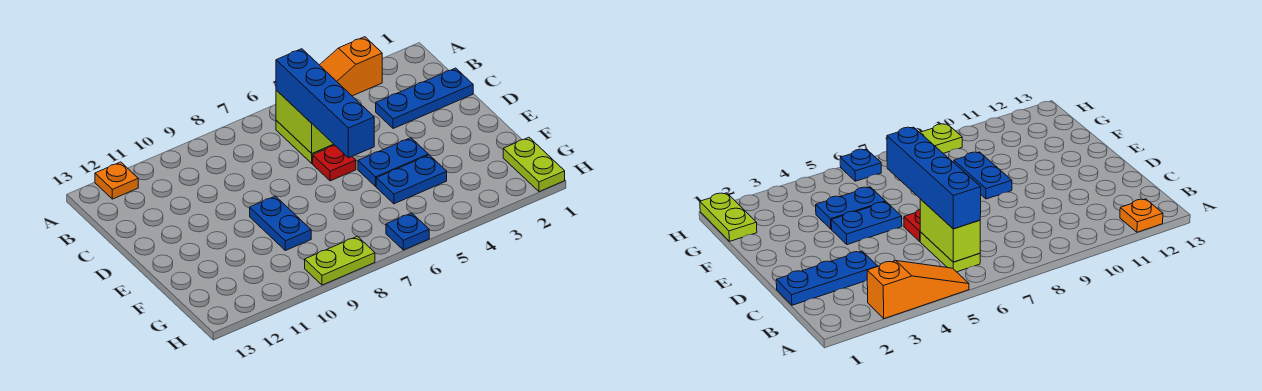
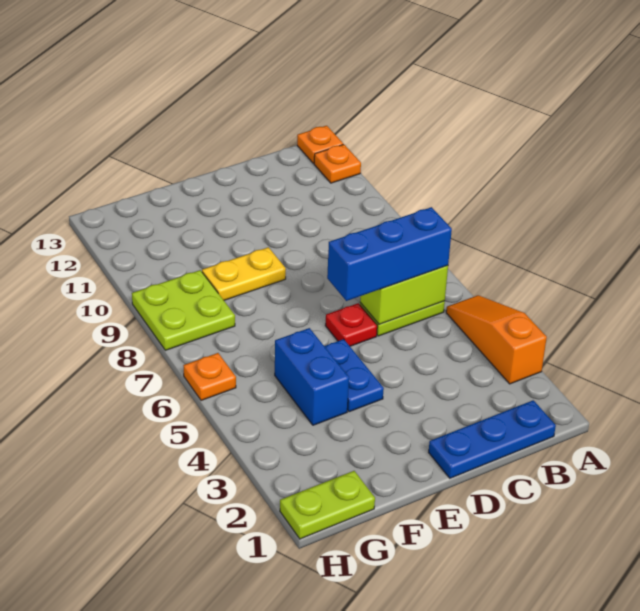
none -> orange plate A13 level 1
blue brick B6:E6 level 3 -> blue brick B6:D6 level 3
blue plate C1:C3 level 1 -> blue plate B1:D1 level 1
blue plate E9:F9 level 1 -> yellow plate E9:F9 level 1
blue plate F4:F5 level 1 -> blue brick F4:F5 level 1
blue plate H6 level 1 -> orange plate H6 level 1
lime plate H8:H9 level 1 -> lime plate G8:H9 level 1

